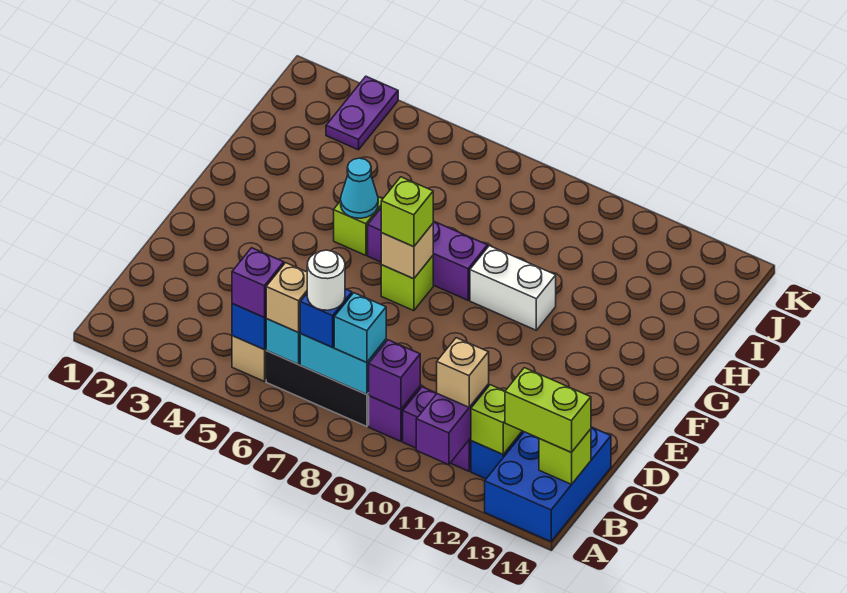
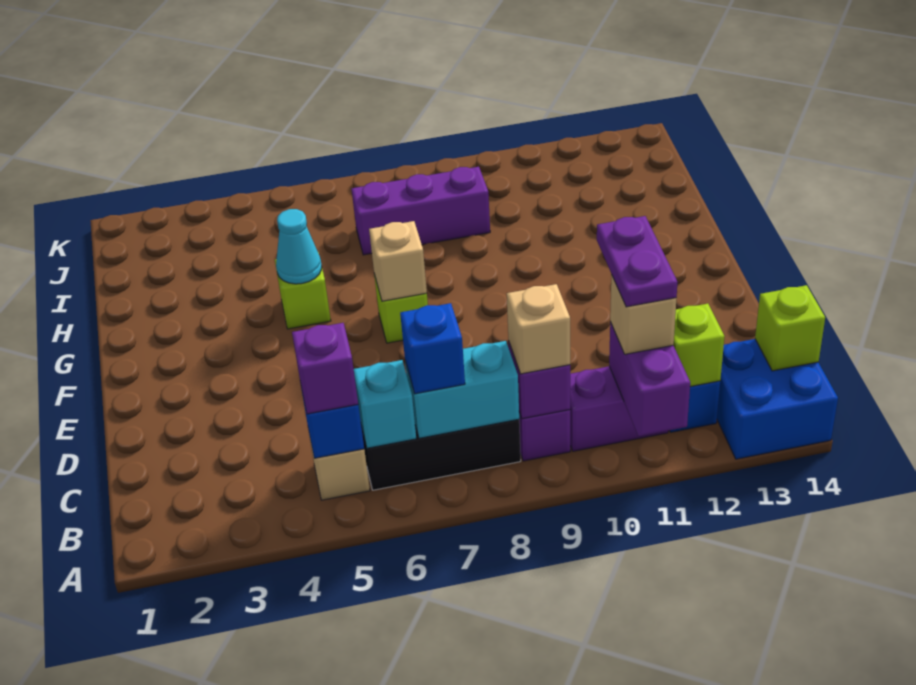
blue brick A13:C14 level 1 -> blue brick A13:B14 level 1
tan brick B6 level 3 -> tan brick B9 level 3
white round brick B7 level 4 -> none
cyan brick B8 level 3 -> none
lime brick B13:B14 level 3 -> none
lime brick F7 level 3 -> none
purple brick G6:G8 level 1 -> purple brick I7:I9 level 1
white brick G9:G10 level 1 -> none
purple plate J3:K3 level 1 -> purple plate B11:C11 level 4

